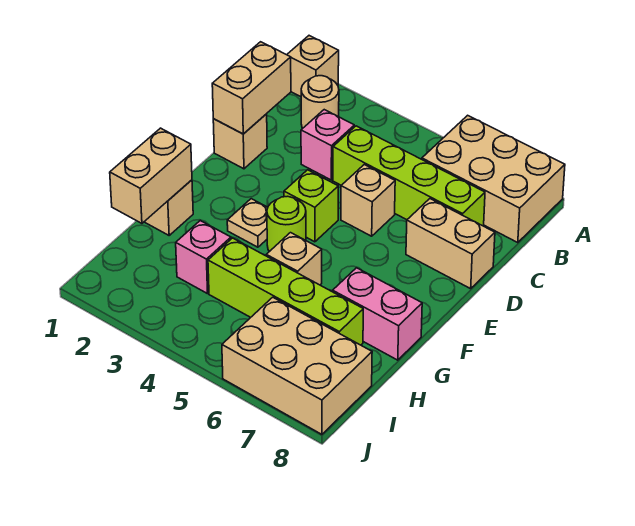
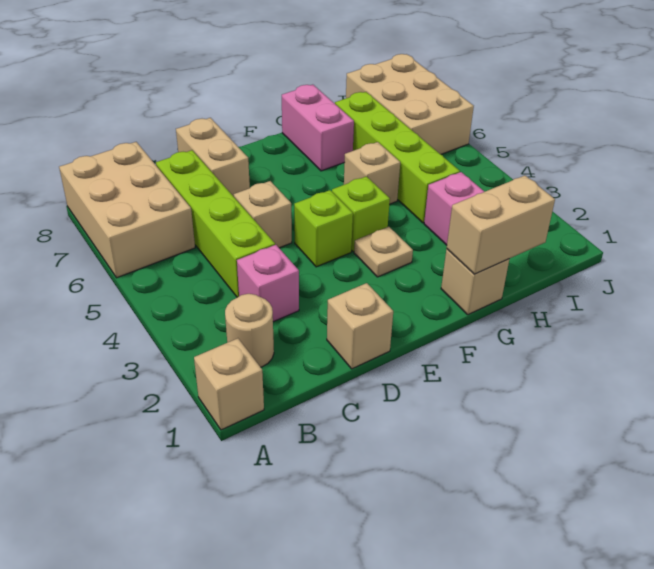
tan brick C1:D1 level 2 -> none
lime round brick F4 level 1 -> lime brick F4 level 1

